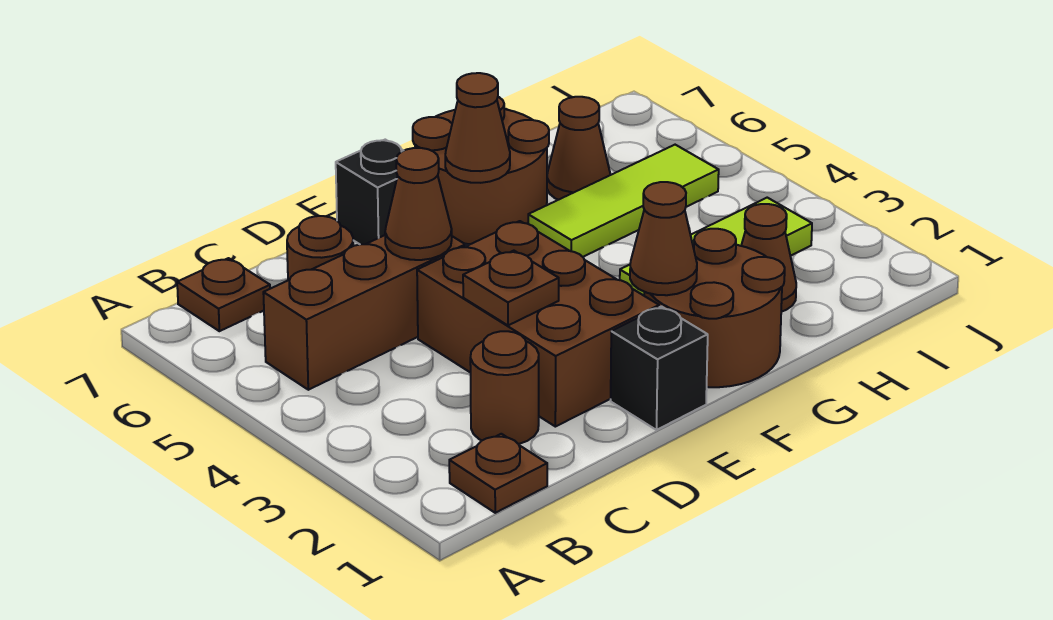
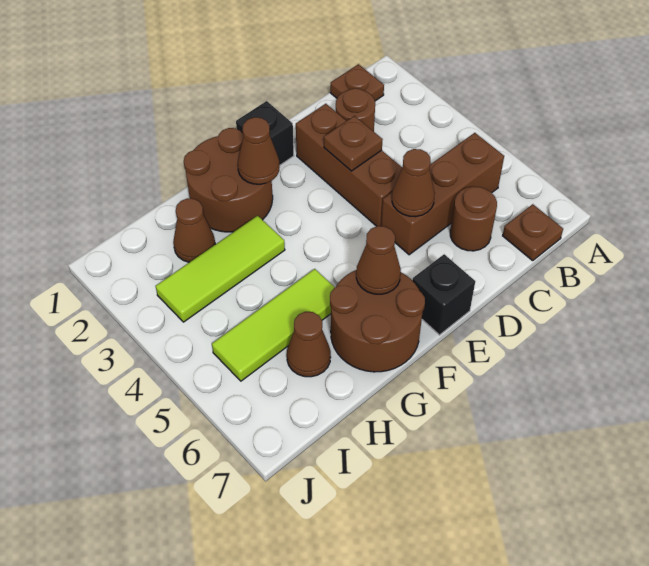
brown brick D2:E4 level 1 -> brown brick D2:D4 level 1

